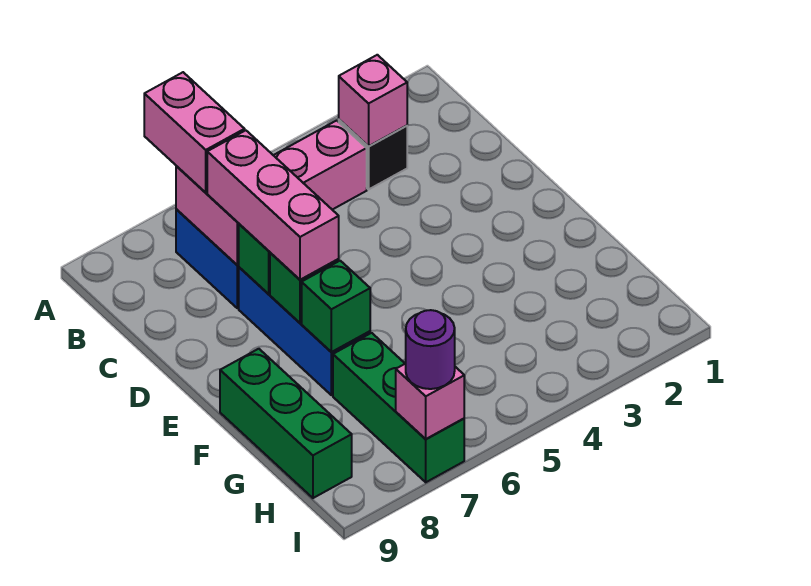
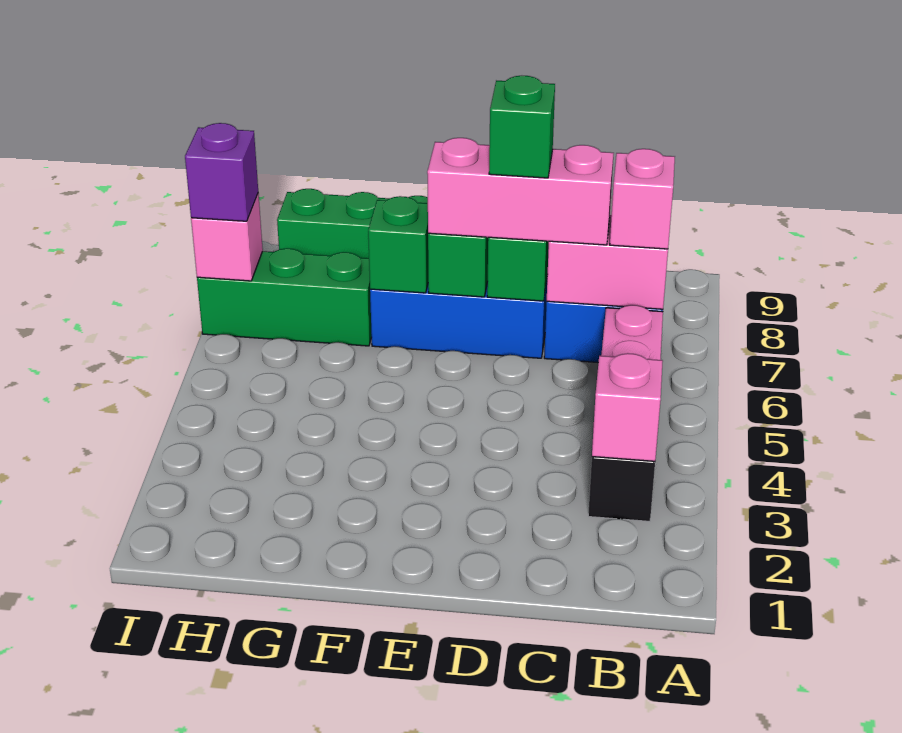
pink brick A7:B7 level 3 -> pink brick B7 level 3
none -> green brick D7 level 4
purple round brick I7 level 3 -> purple brick I7 level 3

